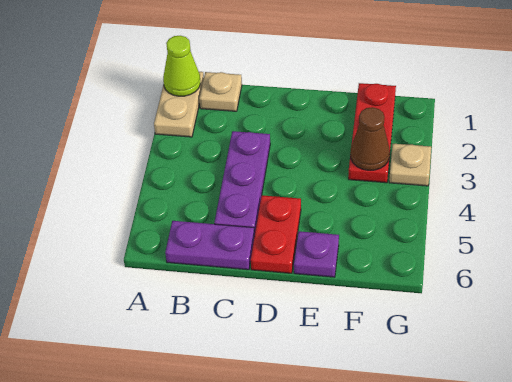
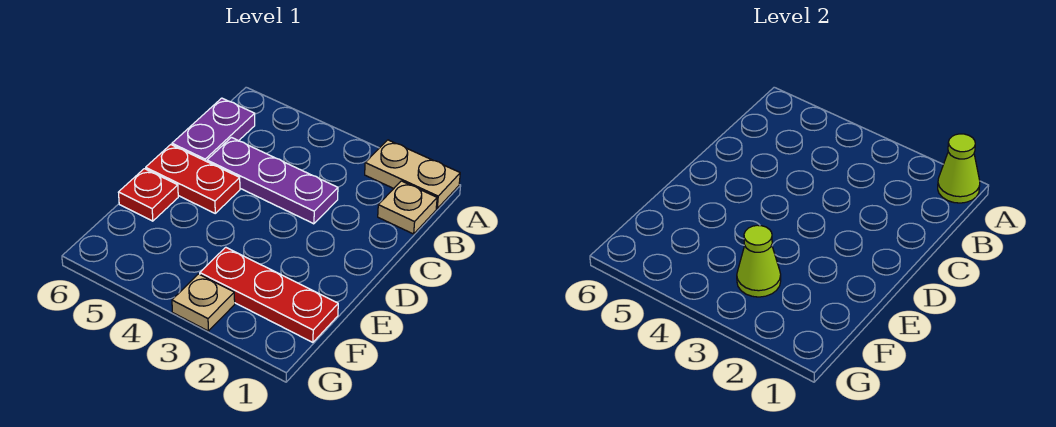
purple plate E6 level 1 -> red plate E6 level 1
brown cone F3 level 2 -> lime cone F3 level 2

